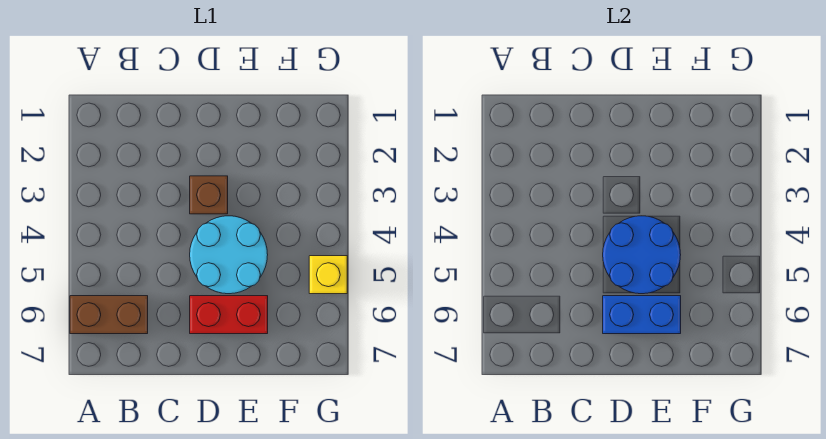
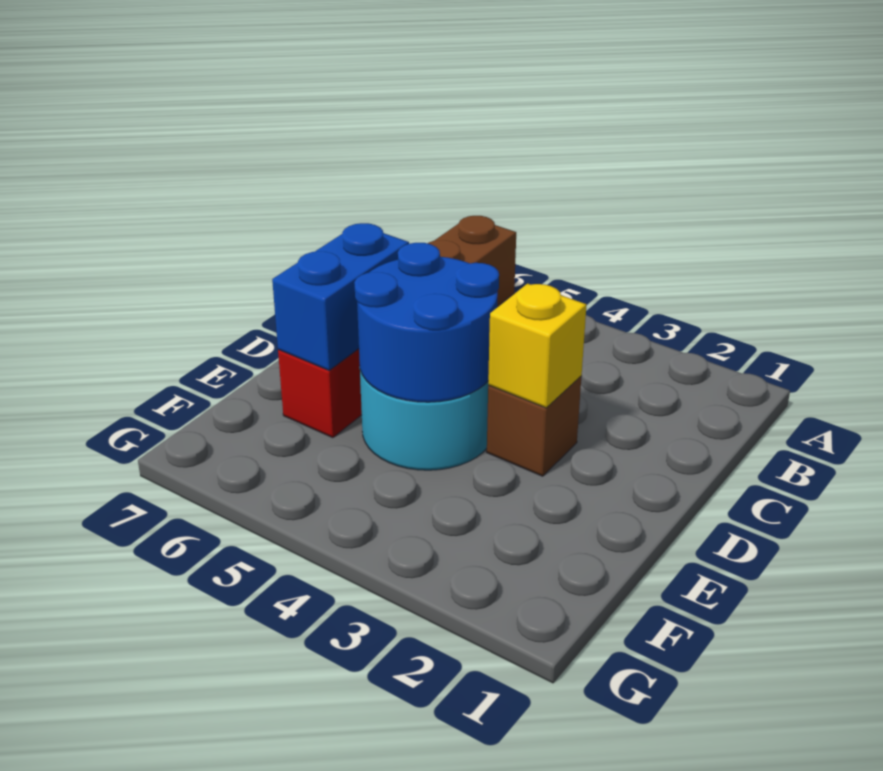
yellow brick G5 level 1 -> yellow brick D3 level 2

